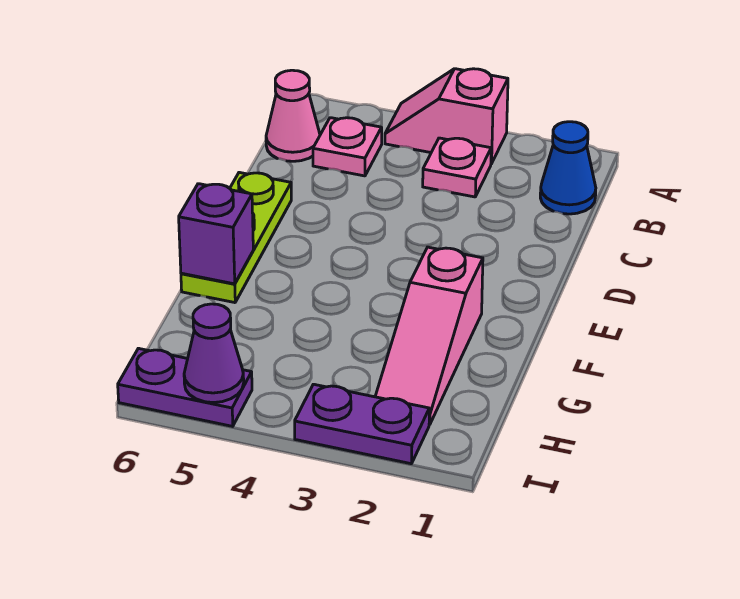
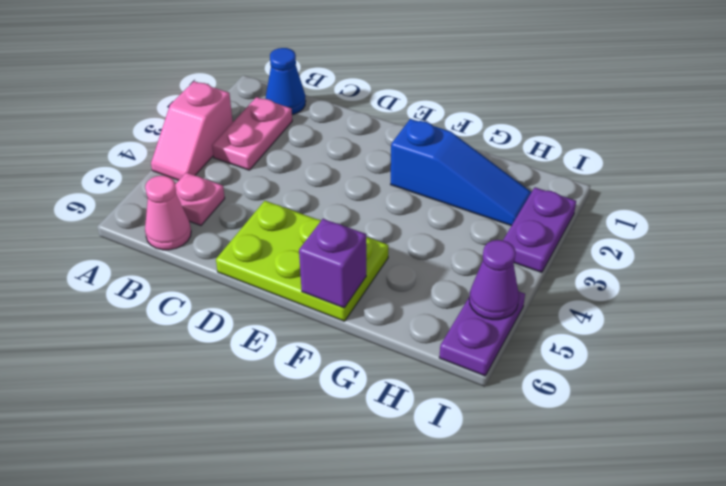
pink plate B3 level 1 -> pink plate B2:B3 level 1
lime plate D6:F6 level 1 -> lime plate D5:F6 level 1
pink slope F2:H2 level 1 top F -> blue slope F2:H2 level 1 top F

